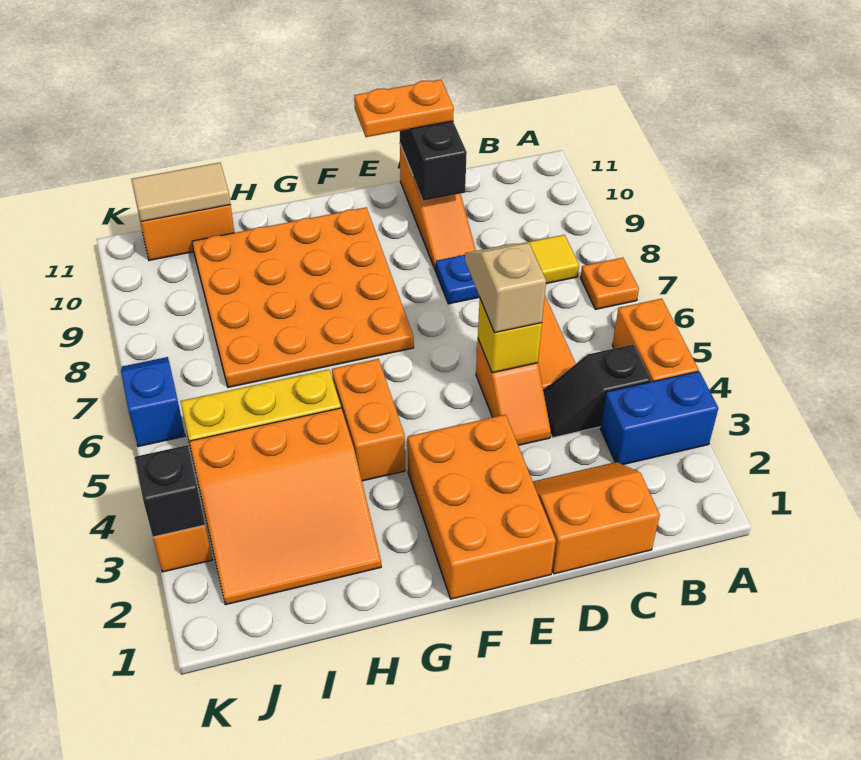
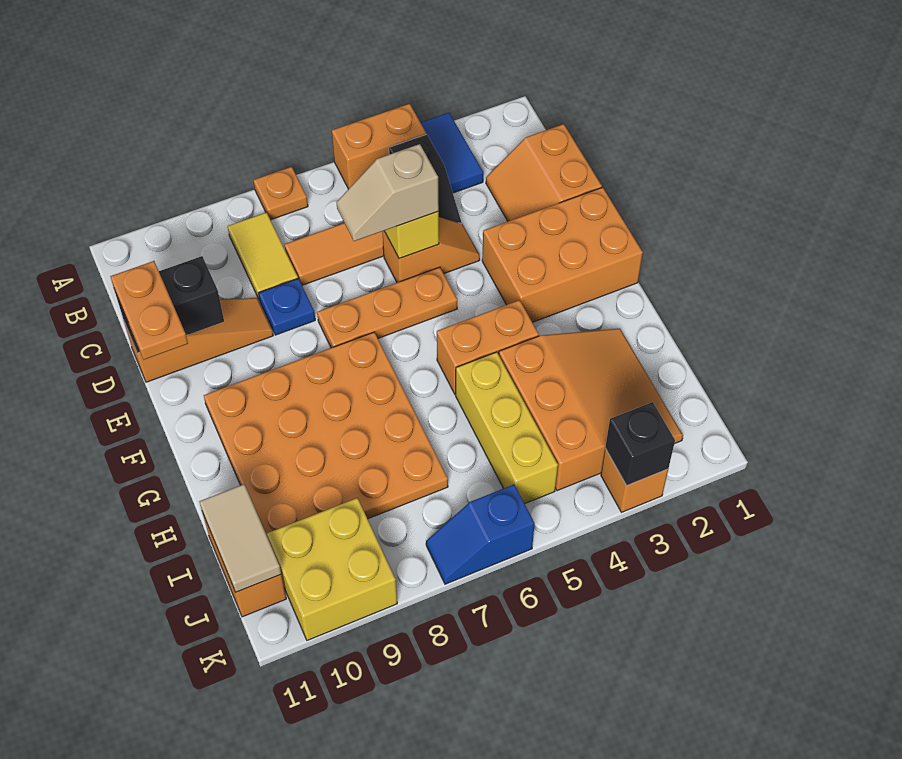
blue brick A3:B3 level 1 -> blue tile A3:B3 level 1
none -> orange plate E5:E7 level 1
none -> yellow brick J9:K10 level 1

